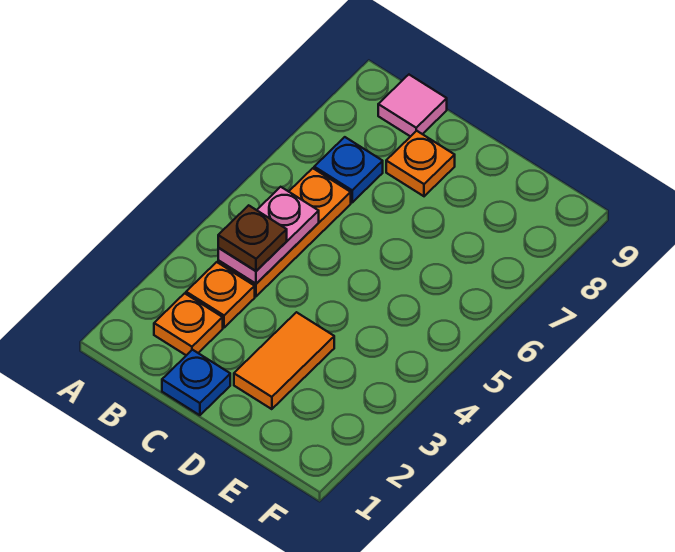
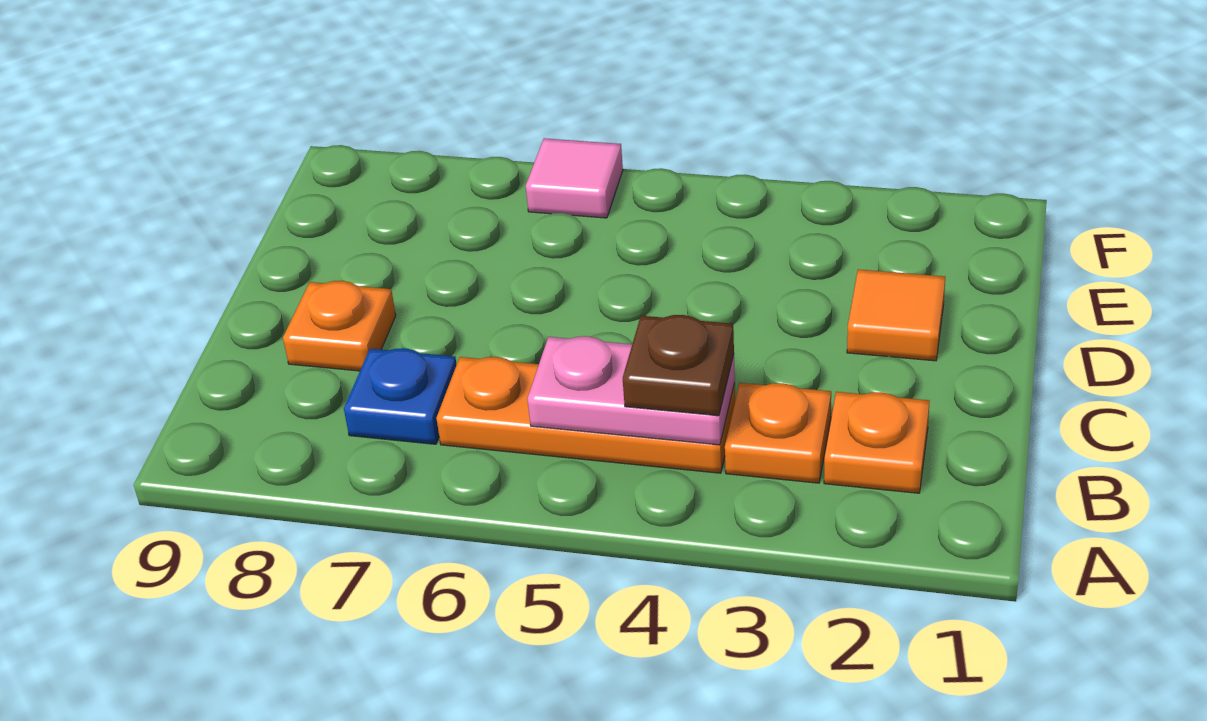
pink tile B9 level 1 -> pink tile F6 level 1
blue plate C1 level 1 -> none
orange tile D2:D3 level 1 -> orange tile D2 level 1

